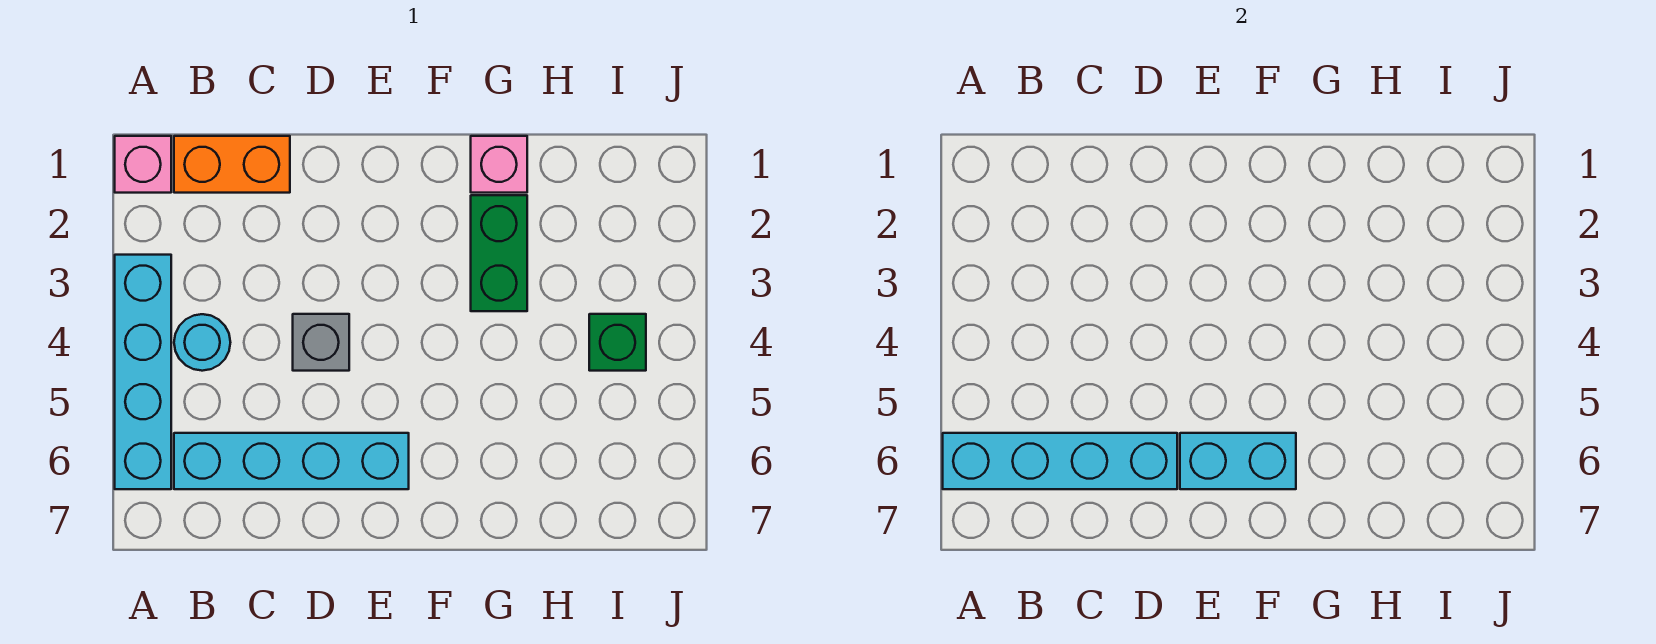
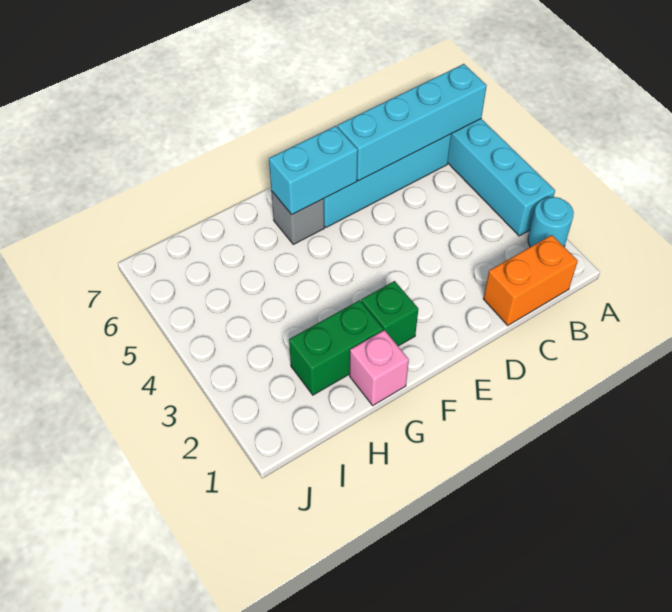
pink brick A1 level 1 -> none
cyan round brick B4 level 1 -> cyan round brick A2 level 1
grey brick D4 level 1 -> grey brick F6 level 1
green brick G2:G3 level 1 -> green brick G2:H2 level 1
green brick I4 level 1 -> green brick F2 level 1

